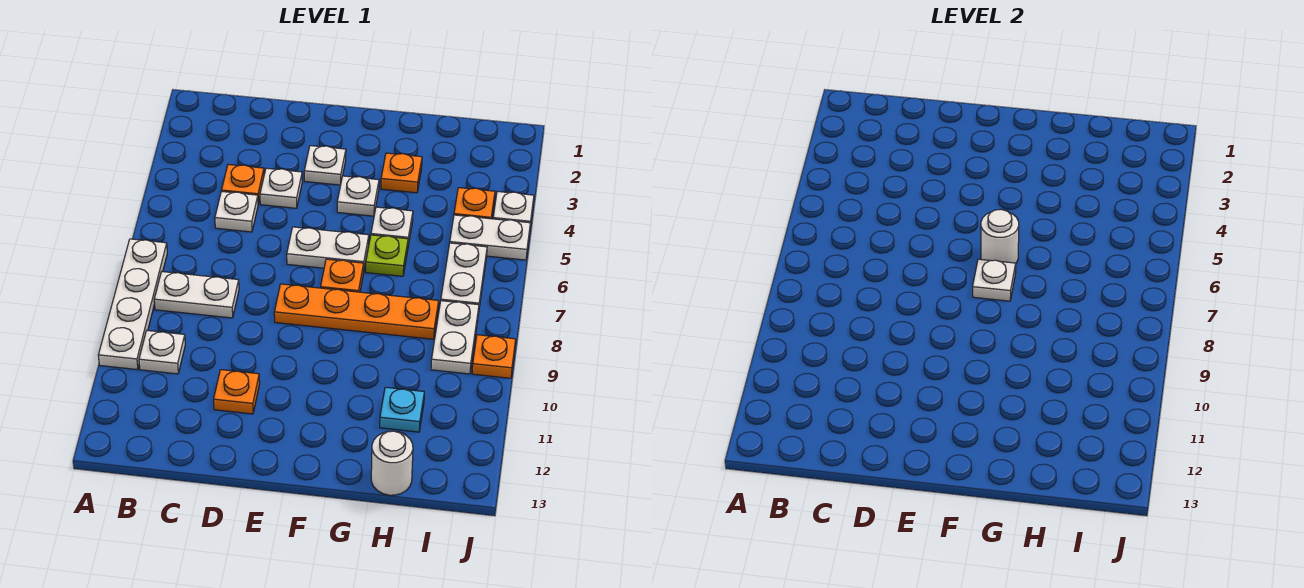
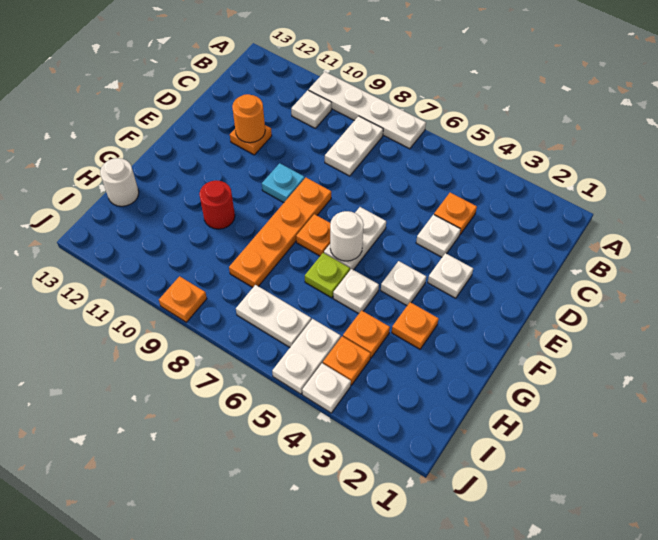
white plate C5 level 1 -> none
none -> orange round brick D11 level 2
white plate F7 level 2 -> none
none -> red round brick G10 level 1
none -> orange plate H4 level 1
cyan plate H11 level 1 -> cyan plate E9 level 1
white plate I8:I9 level 1 -> none

